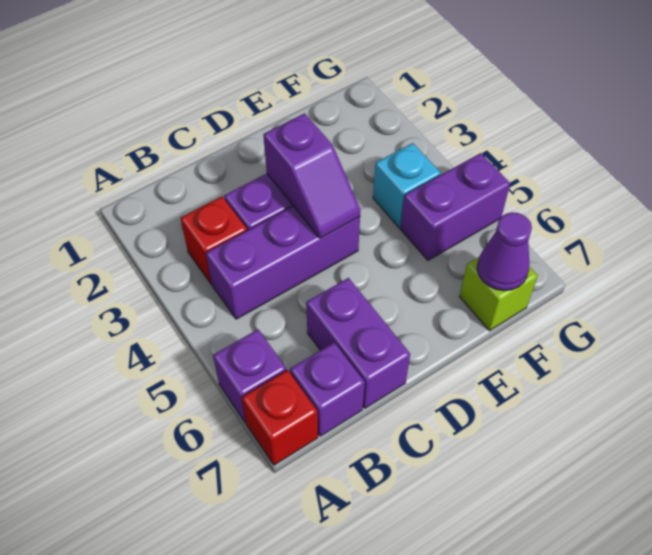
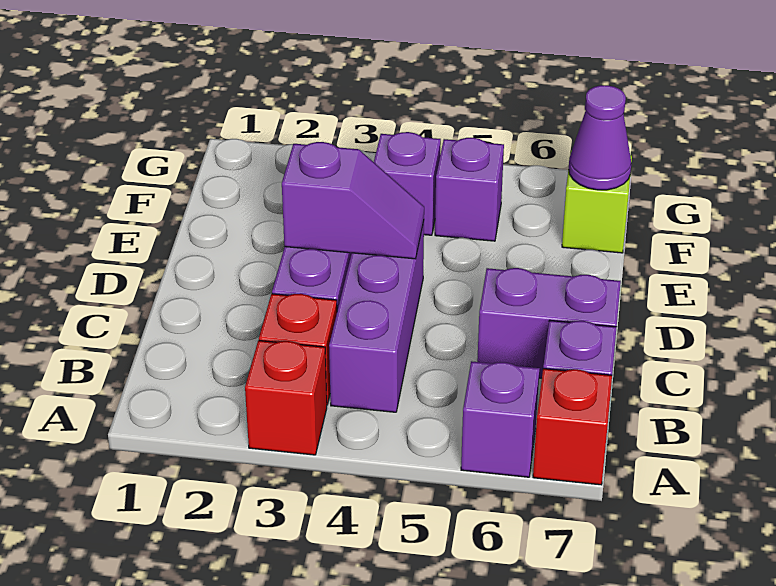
none -> red brick A3 level 1
cyan brick F4 level 1 -> purple brick F4 level 1
purple brick F5:G5 level 1 -> purple brick F5 level 1

